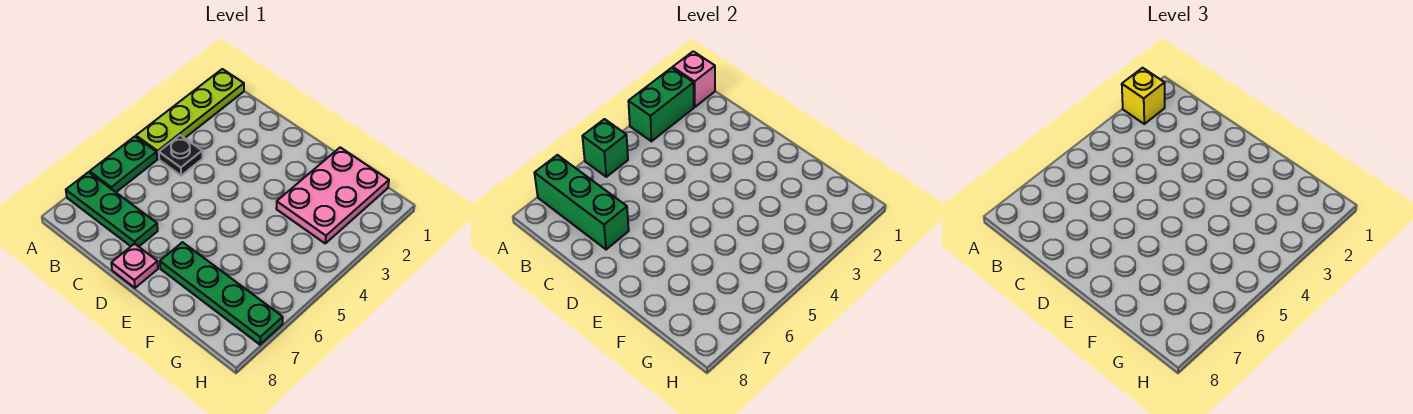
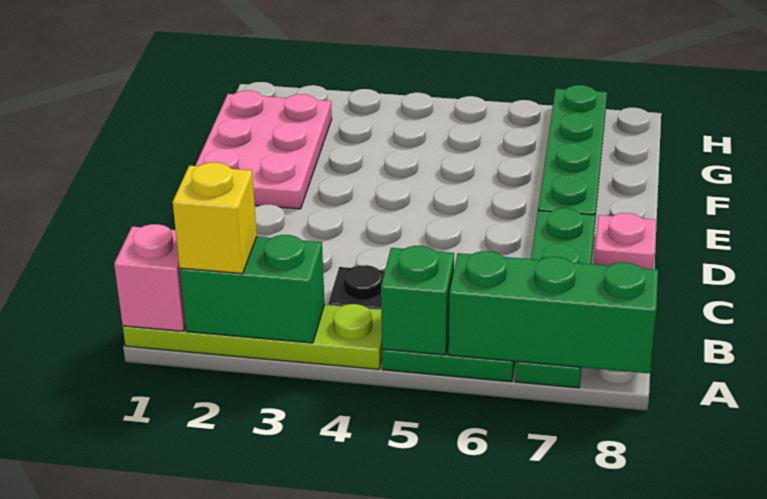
green plate A7:C7 level 1 -> green plate A7:D7 level 1
green brick A7:C7 level 2 -> green brick A6:A8 level 2
pink plate F1:G3 level 1 -> pink plate E1:G2 level 1

